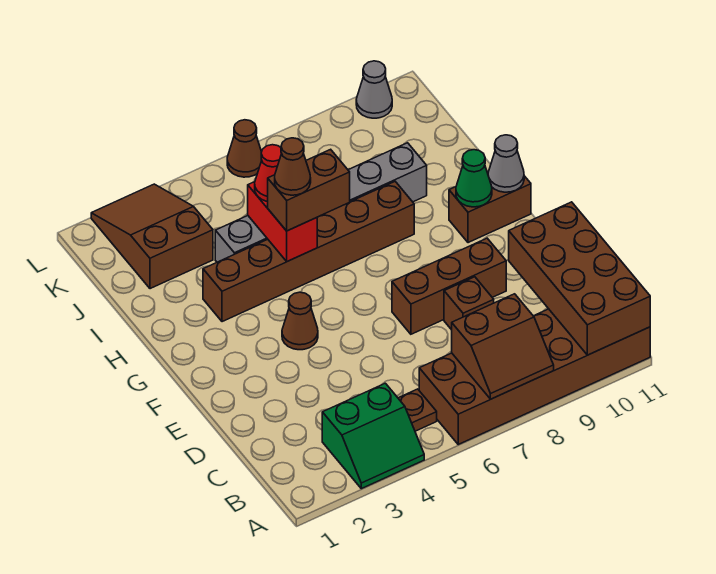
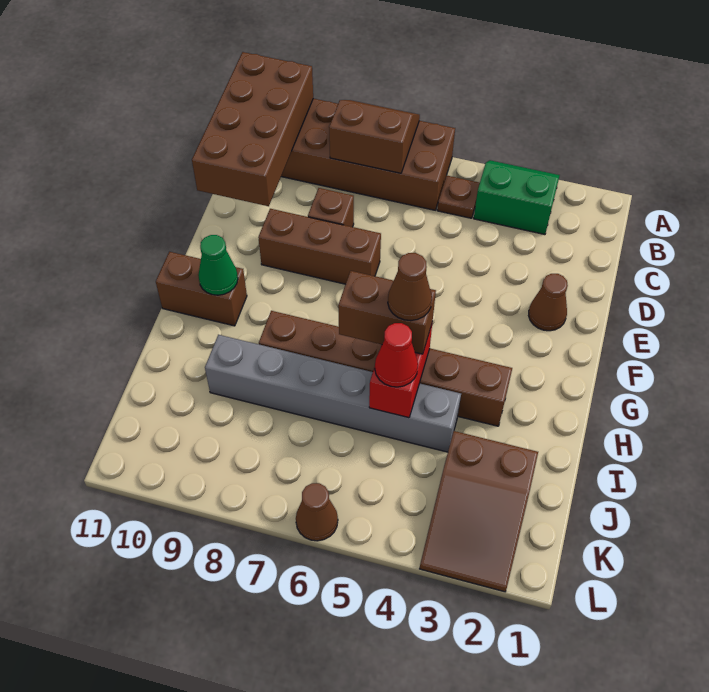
brown cone F4 level 1 -> brown cone E2 level 1
grey cone G11 level 2 -> none
grey cone L10 level 1 -> none

